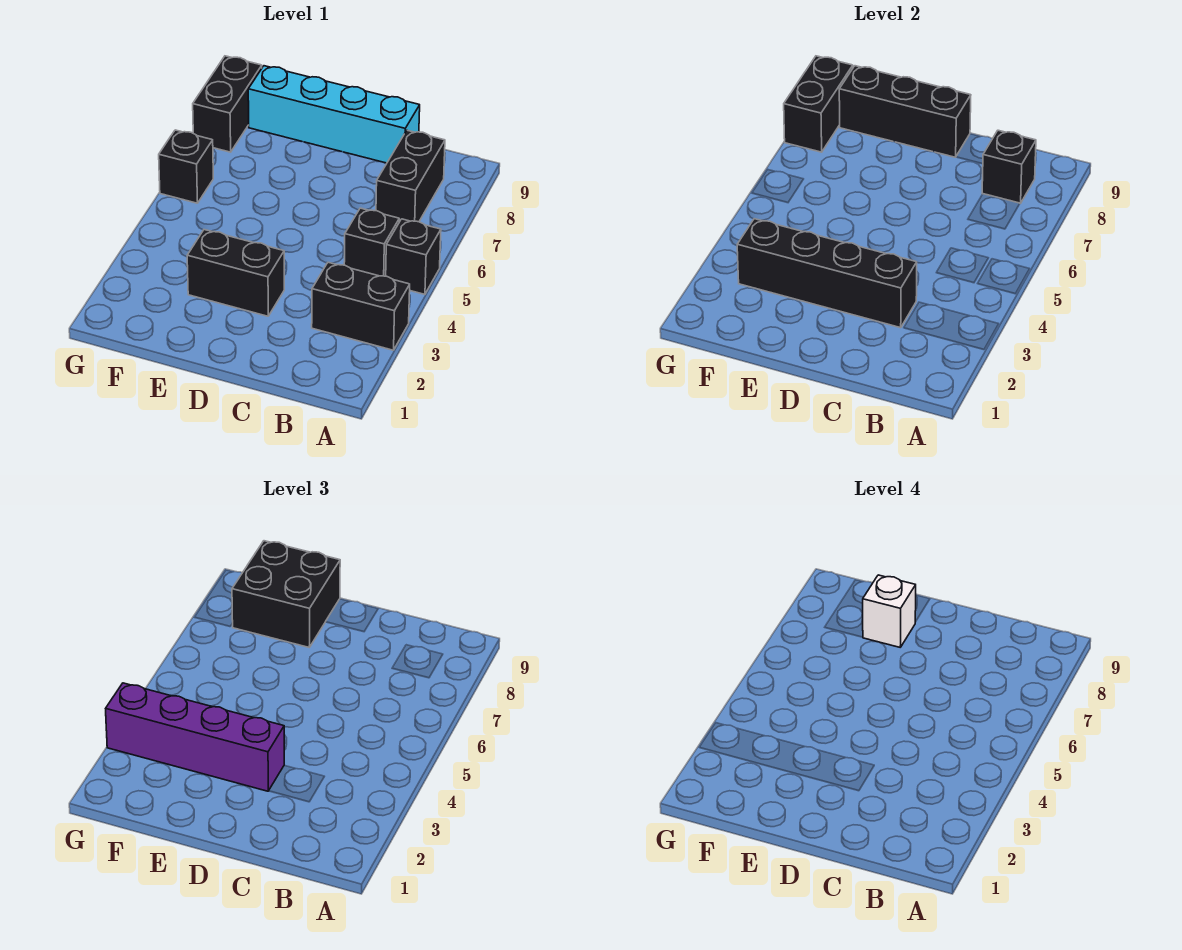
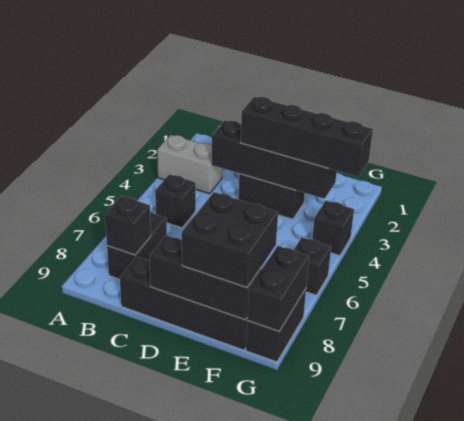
black brick A3:B3 level 1 -> grey brick A3:B3 level 1
black brick A5 level 1 -> black brick G4 level 1
cyan brick C9:F9 level 1 -> black brick C9:F9 level 1
purple brick D3:G3 level 3 -> black brick D3:G3 level 3
white brick E8 level 4 -> none

